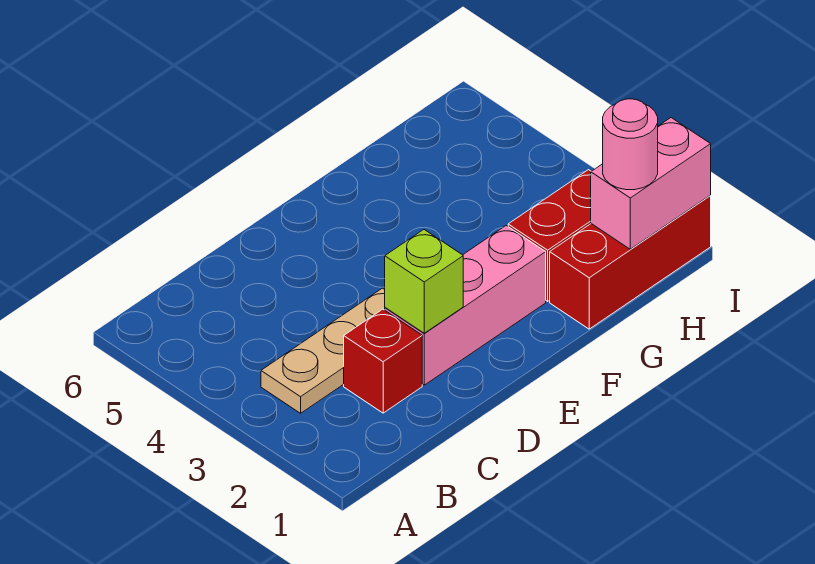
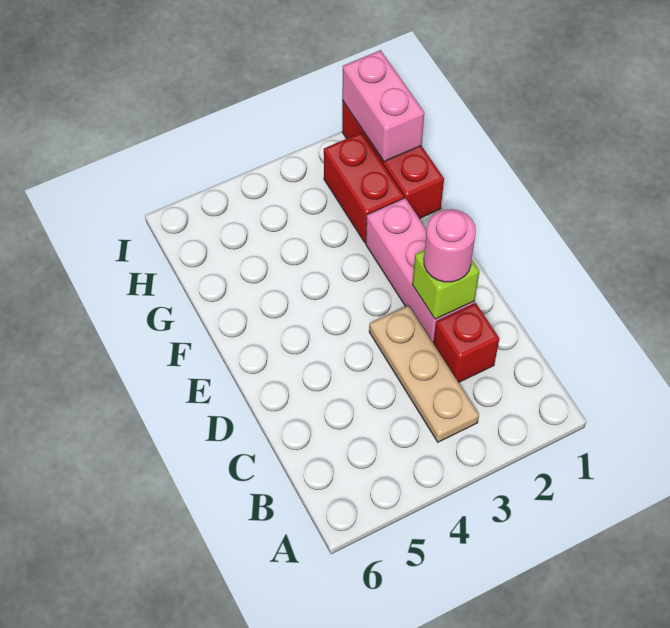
pink round brick H1 level 3 -> pink round brick D2 level 3

